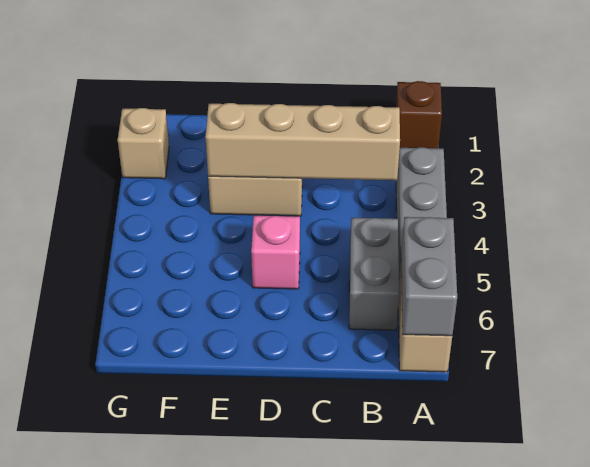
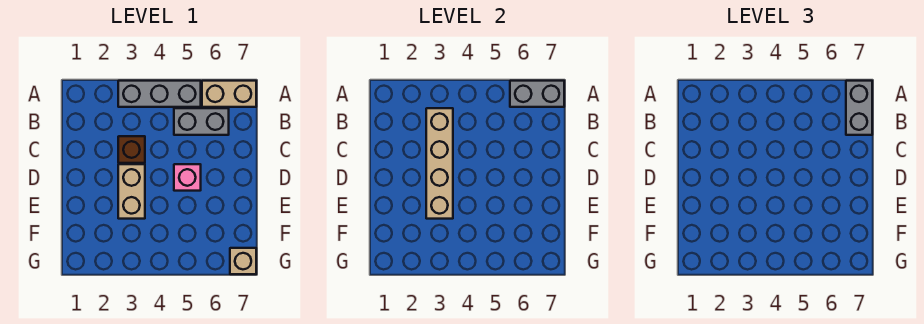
brown brick A1 level 1 -> brown brick C3 level 1
none -> grey brick A7:B7 level 3
tan brick G2 level 1 -> tan brick G7 level 1

